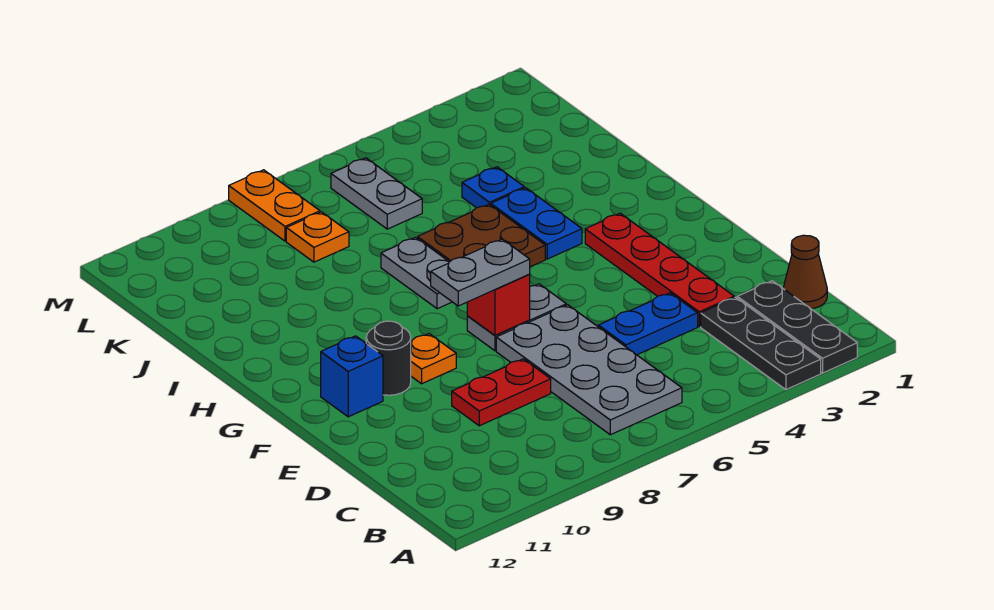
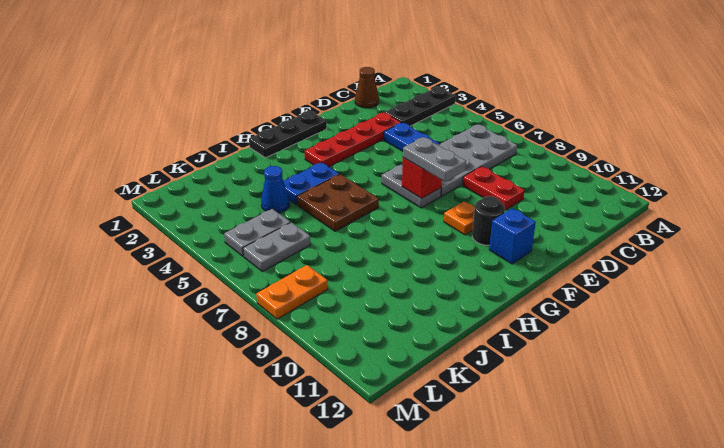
black plate A2:C2 level 1 -> black plate F1:H1 level 1
grey plate H7:I7 level 1 -> grey plate K5:L5 level 1
blue plate J4 level 1 -> blue cone J4 level 1
orange plate K8 level 1 -> none

